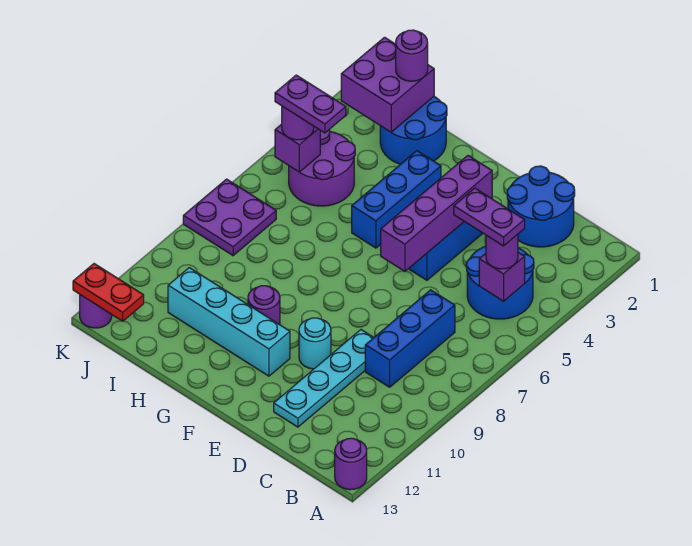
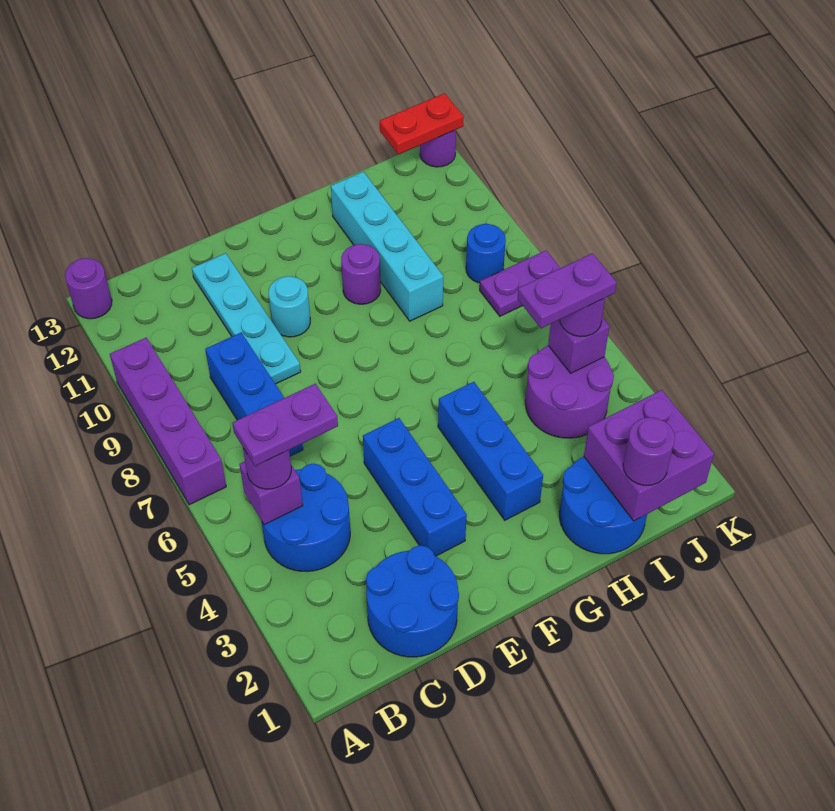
purple brick E3:E6 level 2 -> purple brick A7:A10 level 1
cyan brick F11:I11 level 1 -> cyan brick H9:H12 level 1
purple plate J7:K8 level 1 -> purple plate J8:K8 level 1
none -> blue round brick J9 level 1

